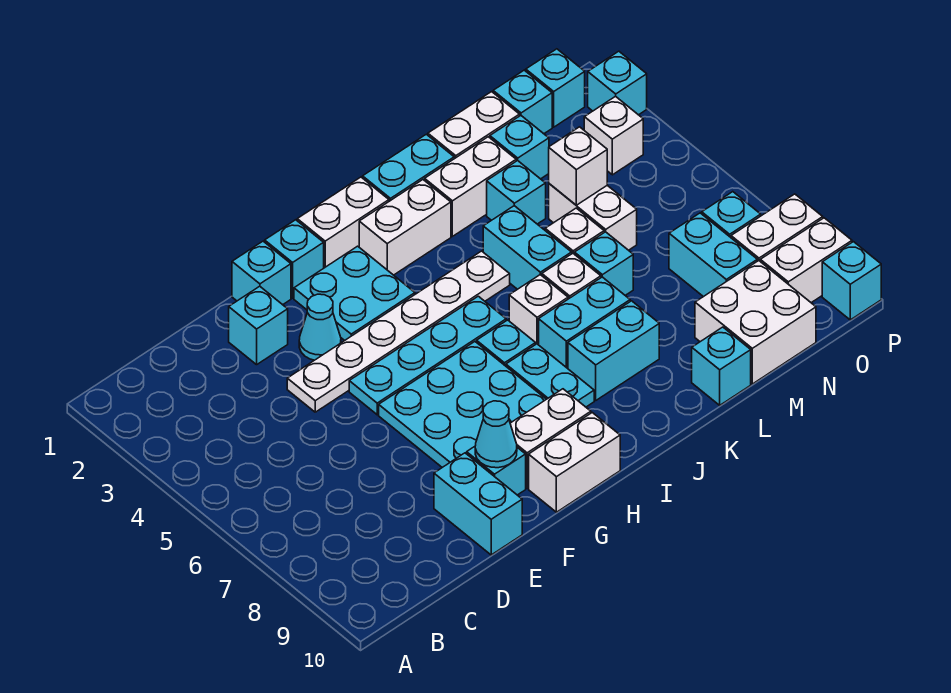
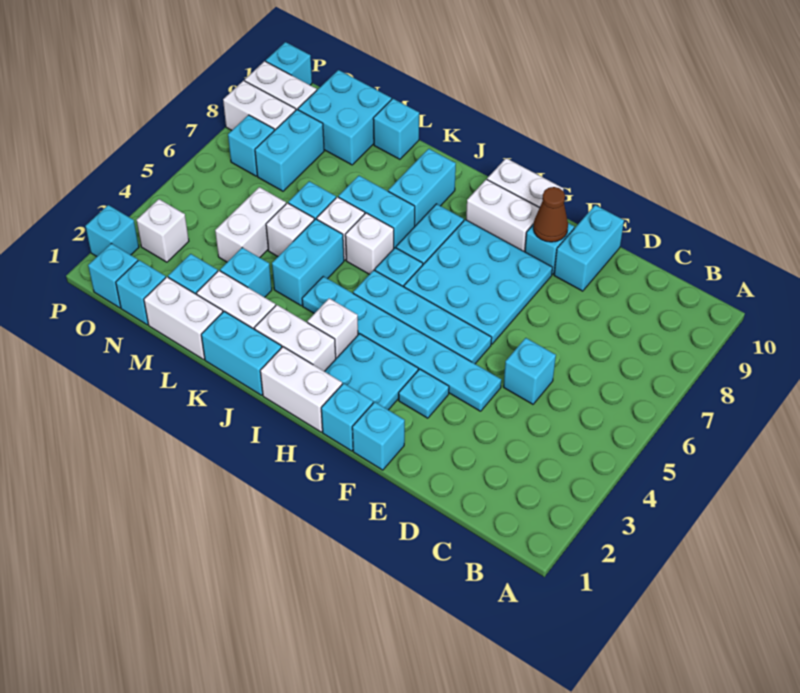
cyan brick E2 level 1 -> cyan brick D5 level 1
white plate E4:J4 level 1 -> cyan plate E4:J4 level 1
cyan cone F3 level 1 -> cyan plate F3 level 1
cyan cone F9 level 2 -> brown cone F9 level 2
cyan brick J8:K8 level 1 -> cyan brick J8:J9 level 1
white brick M4 level 2 -> white brick I3 level 1
white brick M9:N10 level 1 -> cyan brick M9:N10 level 1

